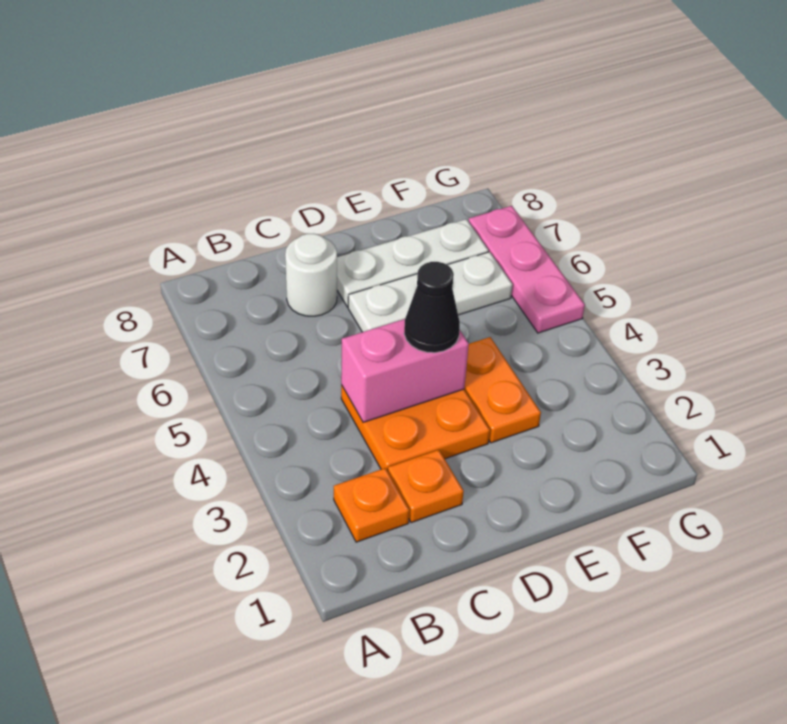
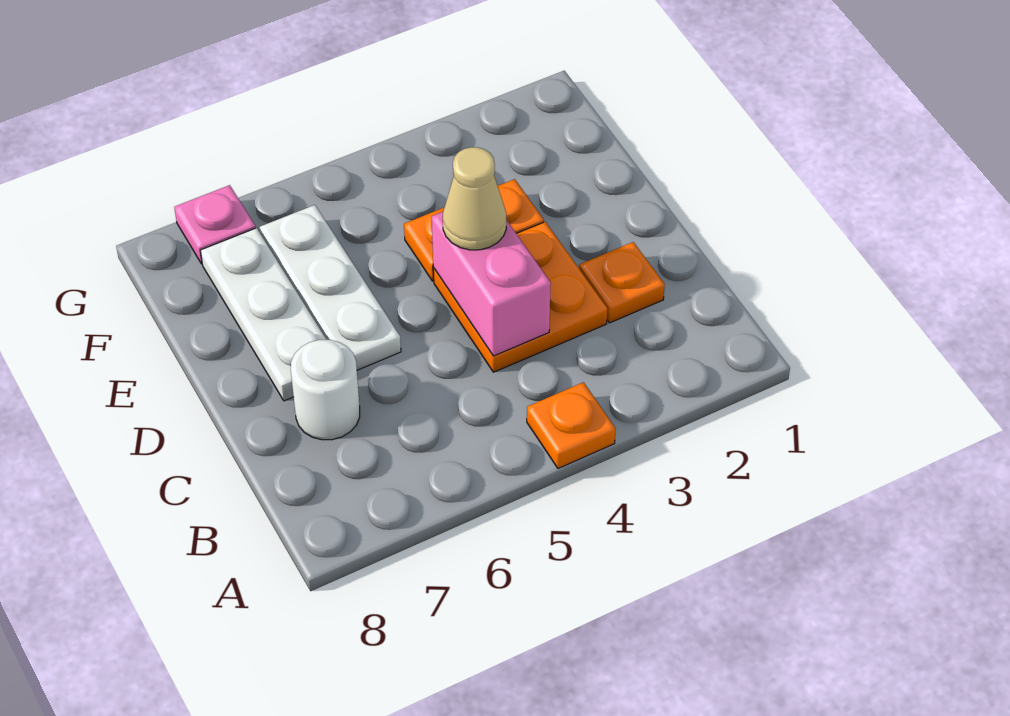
orange plate B2 level 1 -> orange plate A4 level 1
black cone D4 level 3 -> tan cone D4 level 3
pink plate G5:G7 level 1 -> pink plate G7 level 1

